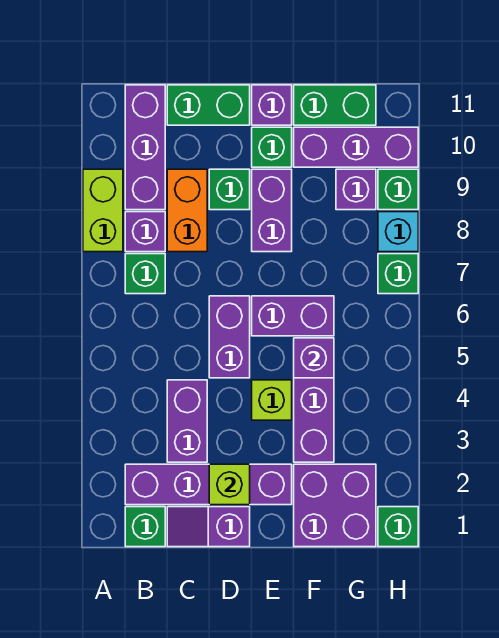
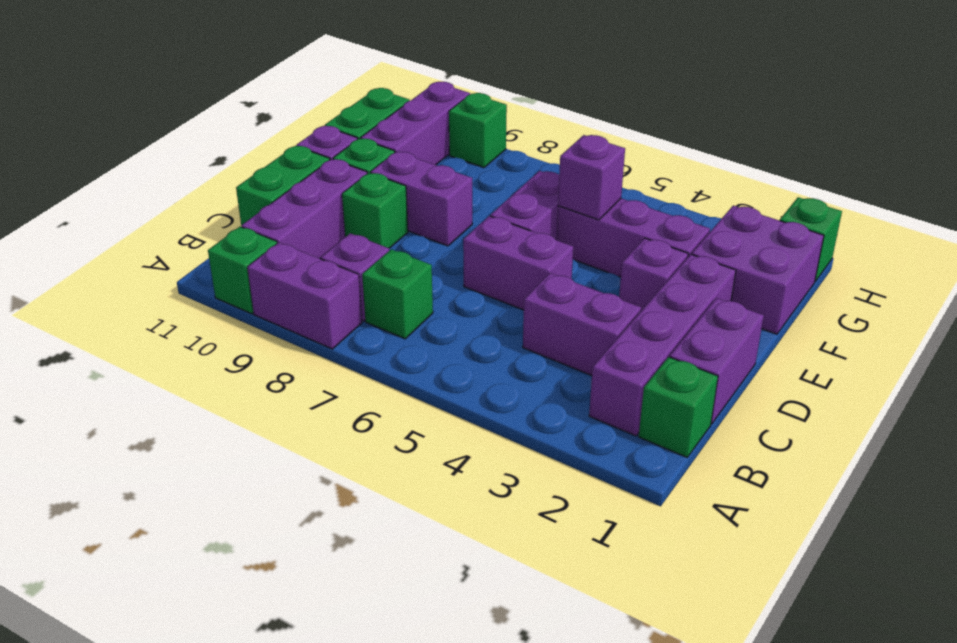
lime brick A8:A9 level 1 -> purple brick A8:A9 level 1
purple brick B9:B11 level 1 -> purple brick B10:D10 level 1
purple slope C1:D1 level 1 top D -> purple brick C1:D1 level 1
orange brick C8:C9 level 1 -> none
lime brick D2 level 2 -> none
lime brick E4 level 1 -> none
purple brick G9 level 1 -> purple brick E3 level 1
green brick H7 level 1 -> green brick A10 level 1
cyan brick H8 level 1 -> none

